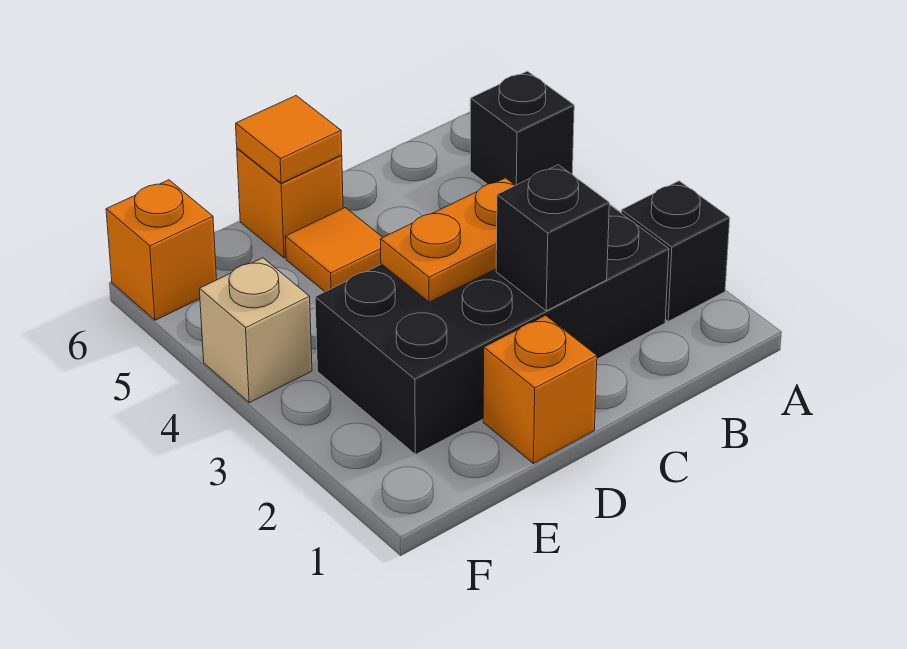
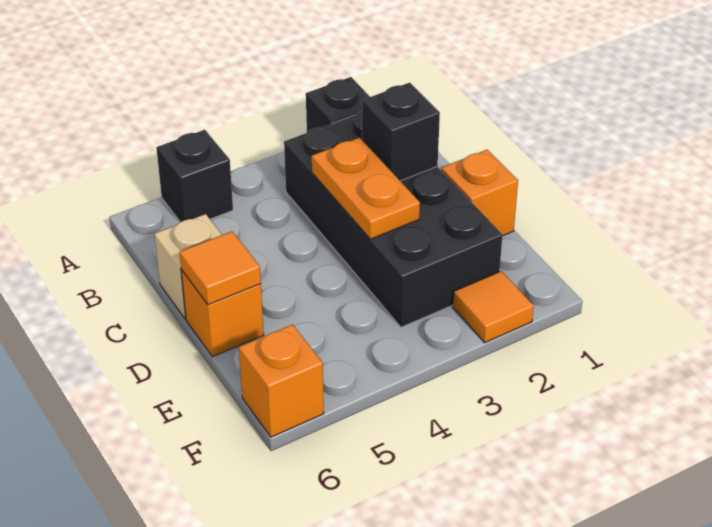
orange tile D5 level 1 -> orange tile F2 level 1
tan brick F4 level 1 -> tan brick C6 level 1

